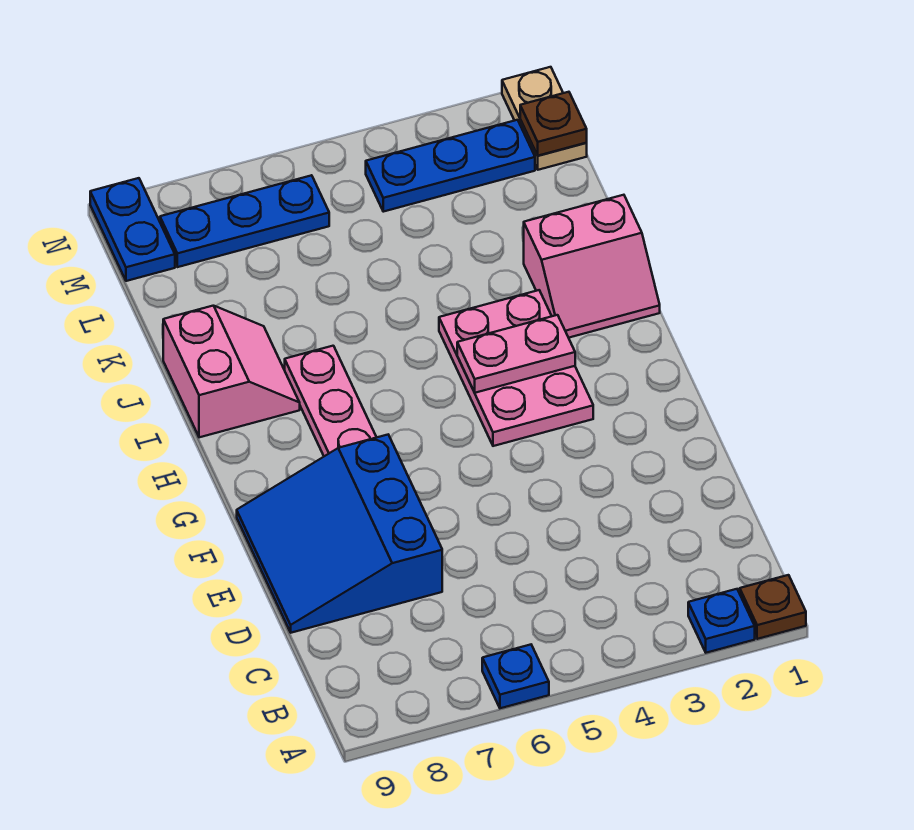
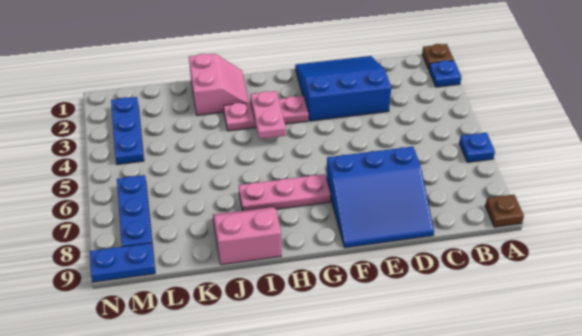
none -> blue slope D1:F3 level 1 top 3
pink plate G3:I4 level 1 -> pink plate G3:I3 level 1
tan plate M1:N1 level 1 -> none
brown plate M1 level 2 -> brown plate A9 level 1

